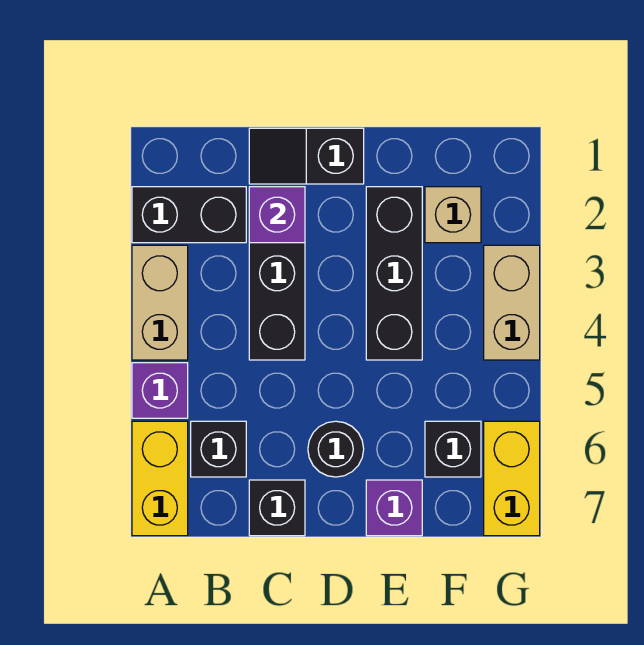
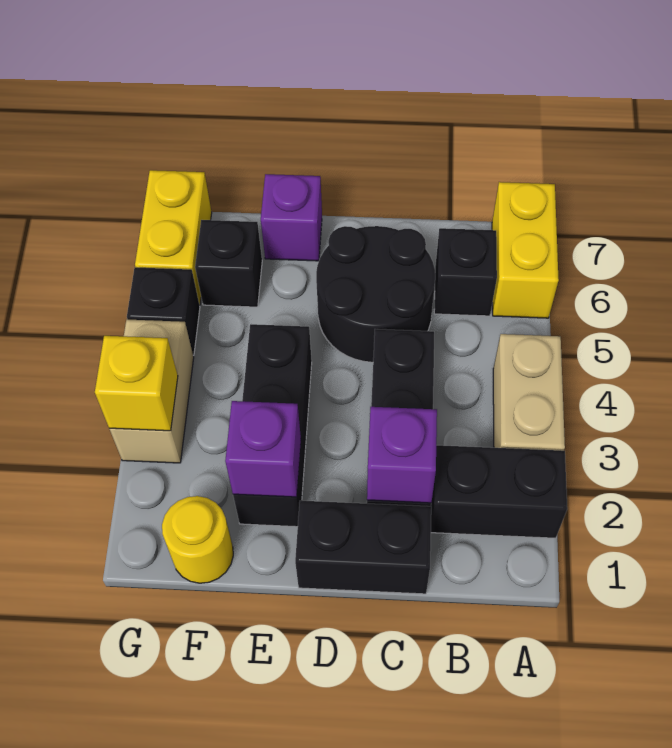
purple brick A5 level 1 -> purple brick E2 level 2
black slope C1:D1 level 1 top D -> black brick C1:D1 level 1
black brick C7 level 1 -> black brick G5 level 1
black round brick D6 level 1 -> black round brick C5:D6 level 1
none -> yellow round brick F1 level 1
tan brick F2 level 1 -> none
none -> yellow brick G3 level 2

